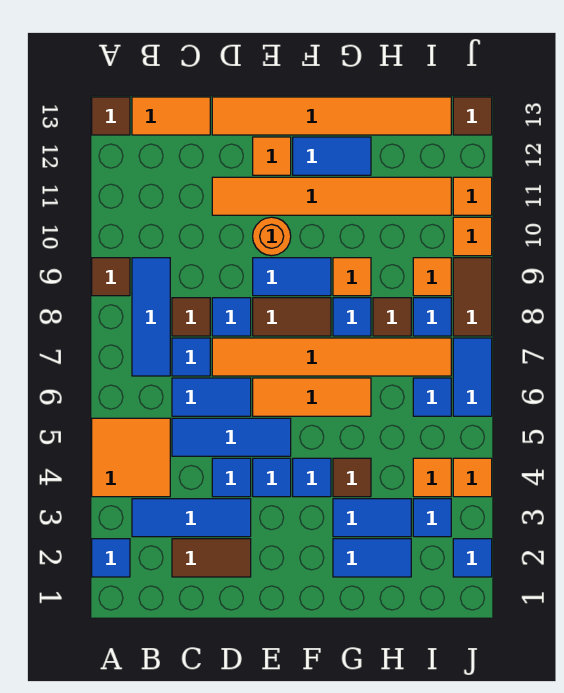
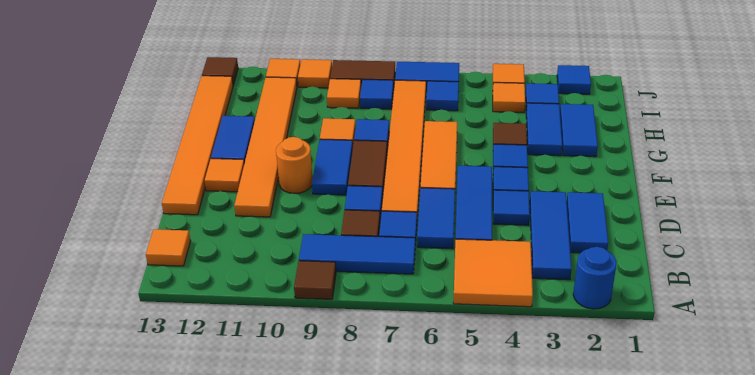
blue tile A2 level 1 -> blue round brick A2 level 1
brown tile A13 level 1 -> none
orange tile B13:C13 level 1 -> orange tile B13 level 1
brown tile C2:D2 level 1 -> blue tile C2:D2 level 1
brown tile H8 level 1 -> none

